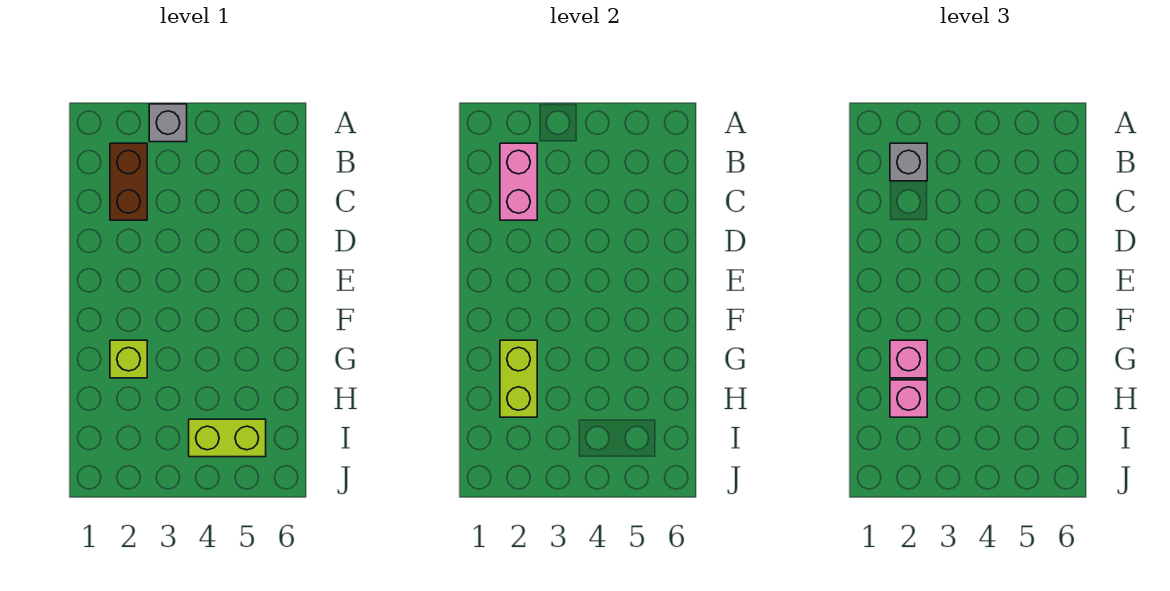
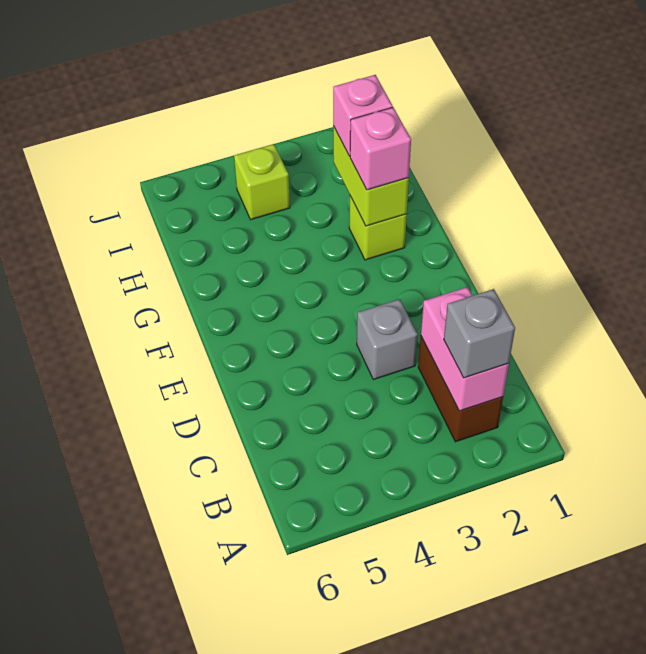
grey brick A3 level 1 -> grey brick D3 level 1
lime brick I4:I5 level 1 -> lime brick I4 level 1

